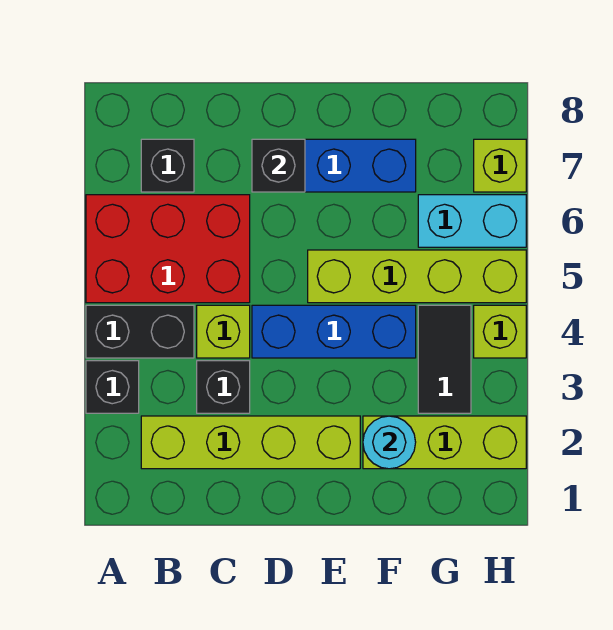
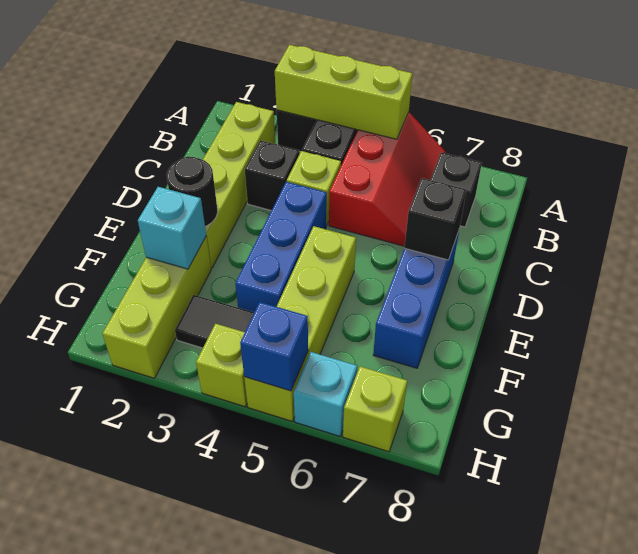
none -> lime brick A3:A5 level 2
red brick A5:C6 level 1 -> red slope A5:C6 level 1 top 5
none -> black round brick E2 level 2
cyan round brick F2 level 2 -> cyan brick F2 level 2
cyan brick G6:H6 level 1 -> cyan brick H6 level 1
none -> blue brick H5 level 2

